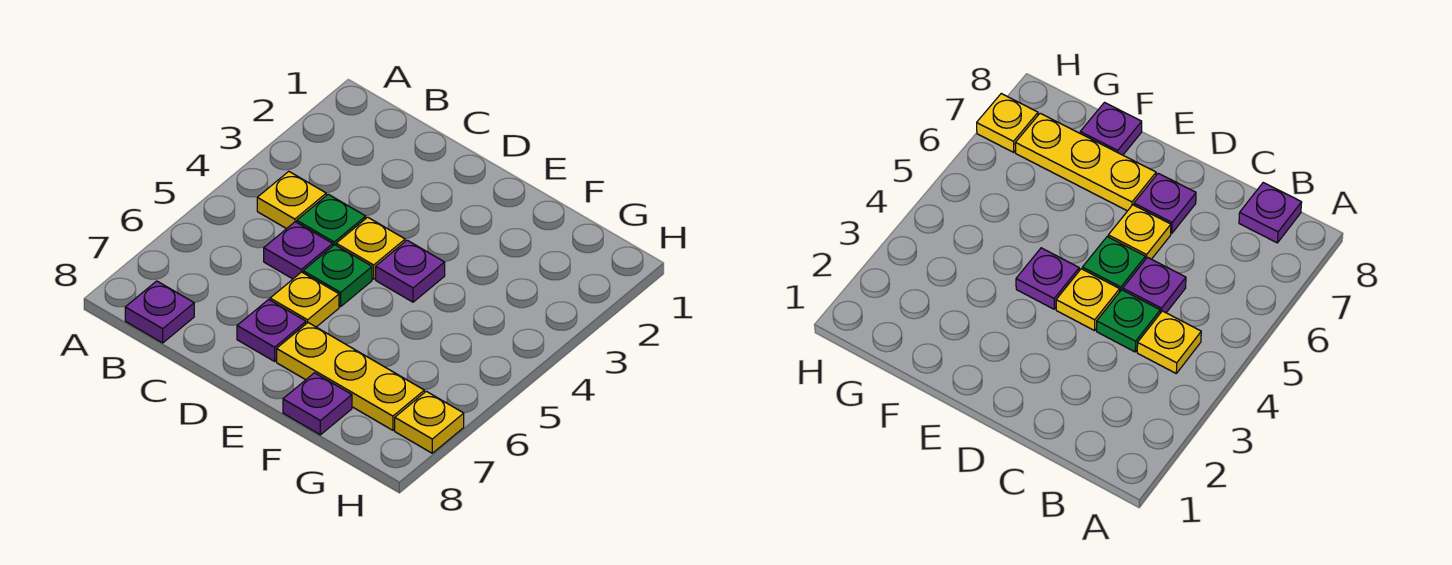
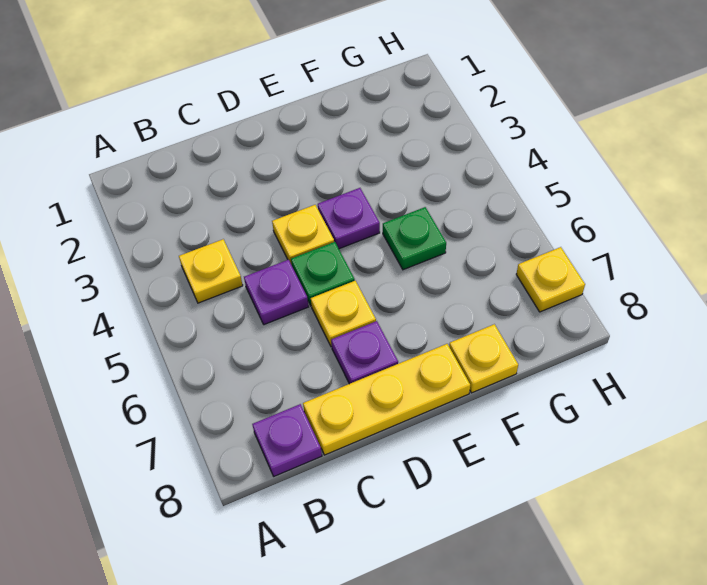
green plate C4 level 1 -> green plate F5 level 1
yellow plate E7:G7 level 1 -> yellow plate C8:E8 level 1
purple plate F8 level 1 -> yellow plate F8 level 1

